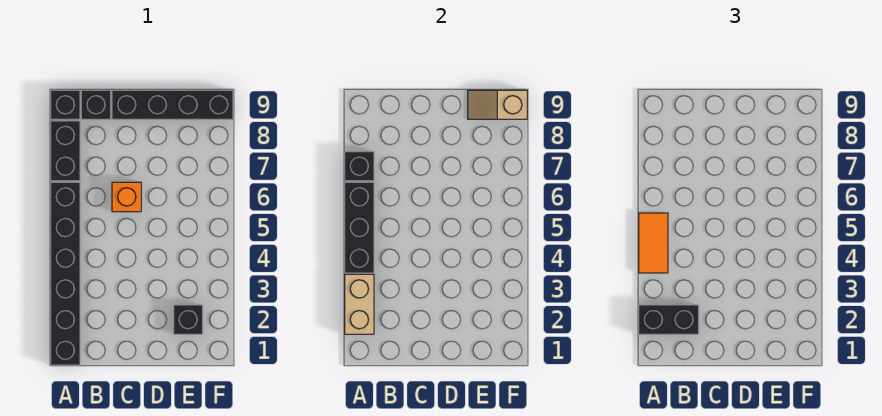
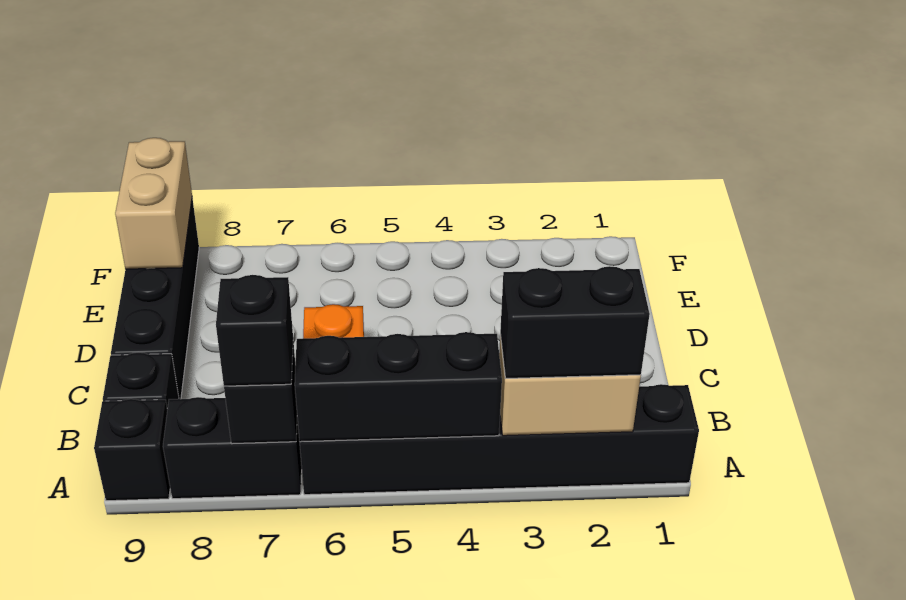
black brick A2:B2 level 3 -> black brick A2:A3 level 3
orange tile A4:A5 level 3 -> none
black brick E2 level 1 -> black brick A7 level 3
tan slope E9:F9 level 2 top F -> tan brick E9:F9 level 2

